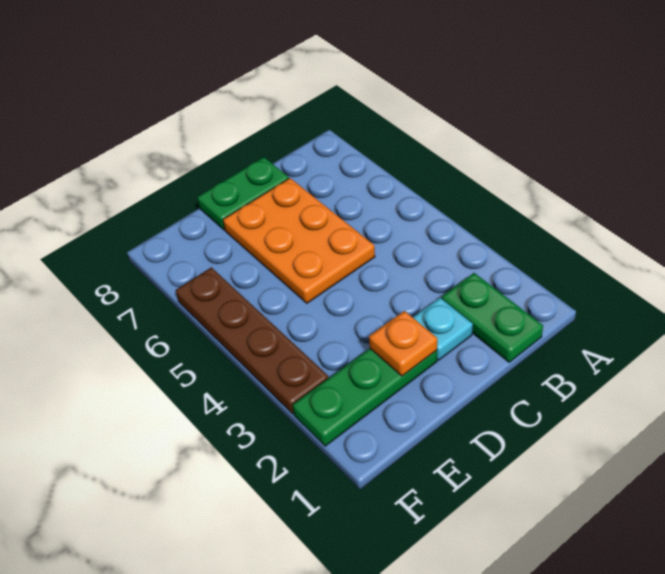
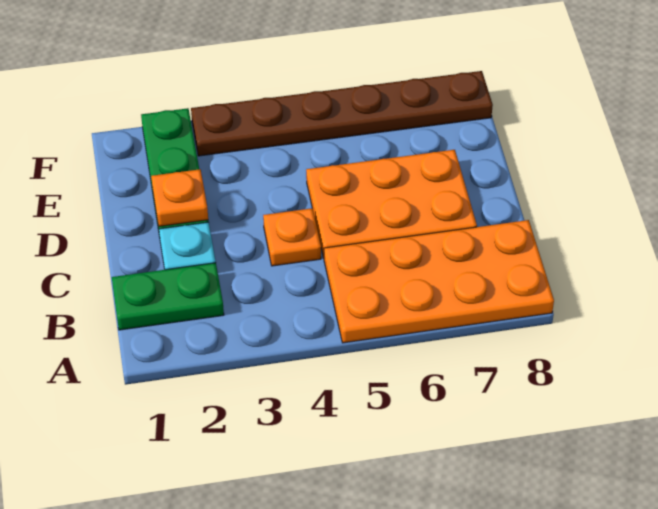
none -> orange plate A5:B8 level 1
none -> orange plate C4 level 1
green plate C8:D8 level 1 -> none
brown plate F3:F6 level 1 -> brown plate F3:F8 level 1

